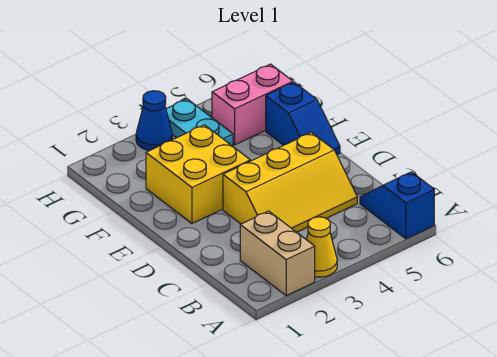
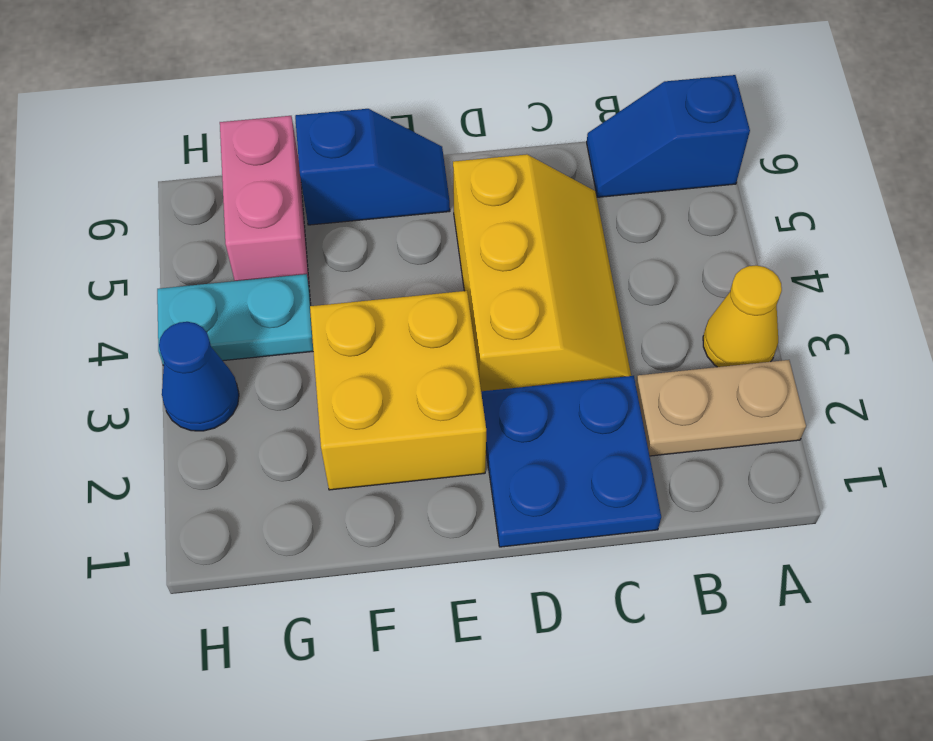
tan brick A2:B2 level 1 -> tan plate A2:B2 level 1
none -> blue plate C1:D2 level 1

